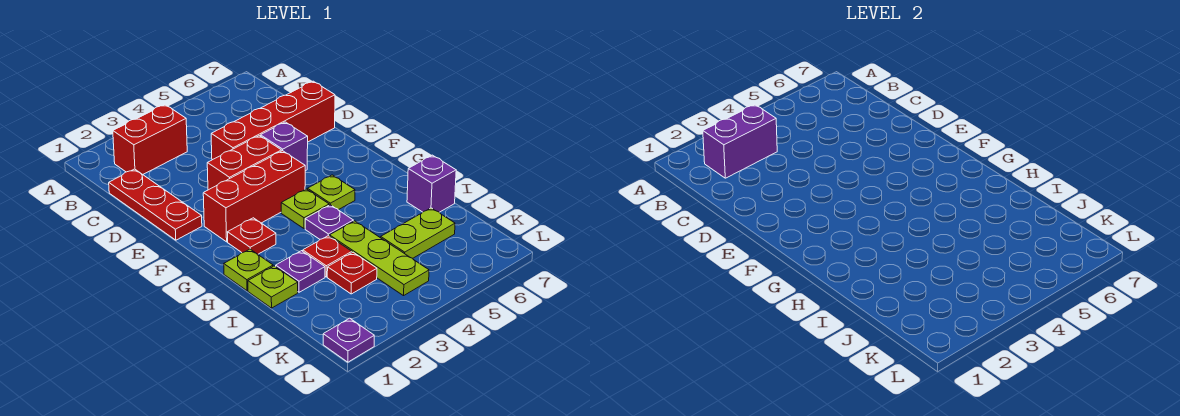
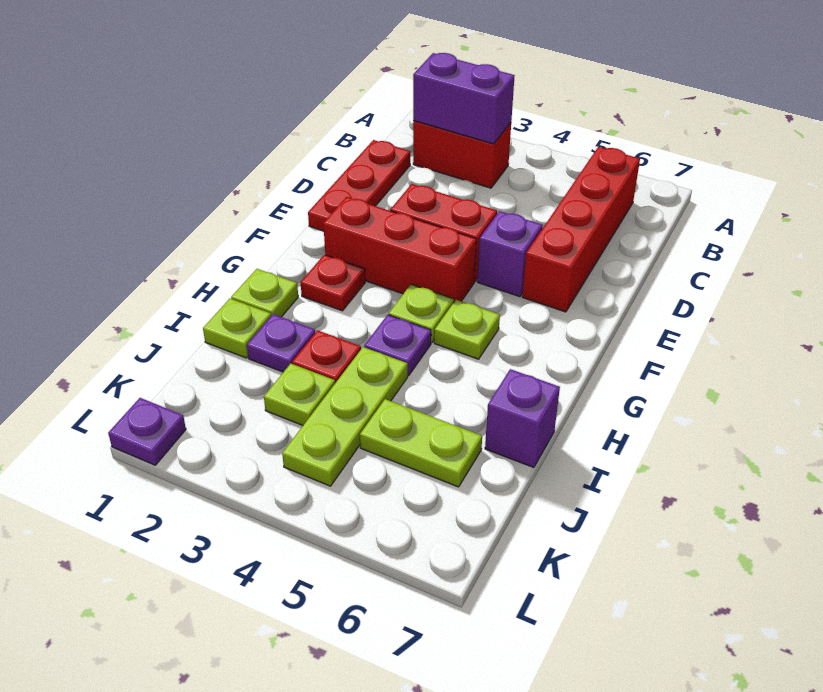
red brick D4:D7 level 1 -> red brick B6:E6 level 1
red plate J3 level 1 -> lime plate J3 level 1

